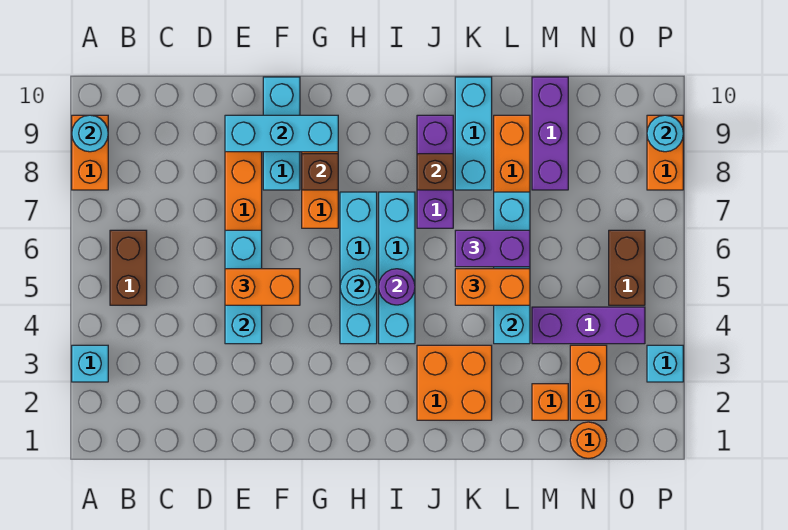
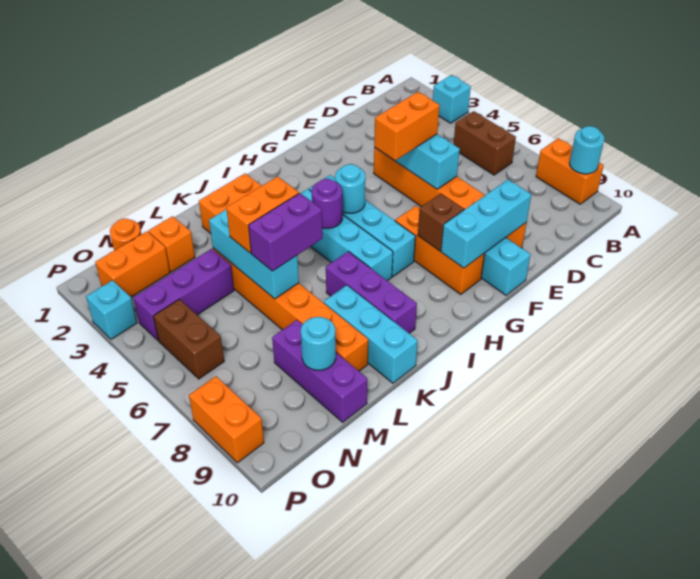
brown brick J8 level 2 -> none
cyan brick L4:L7 level 2 -> cyan brick L4:L6 level 2
orange brick N2:N3 level 1 -> orange brick N2:O2 level 1
cyan round brick P9 level 2 -> cyan round brick M9 level 2

